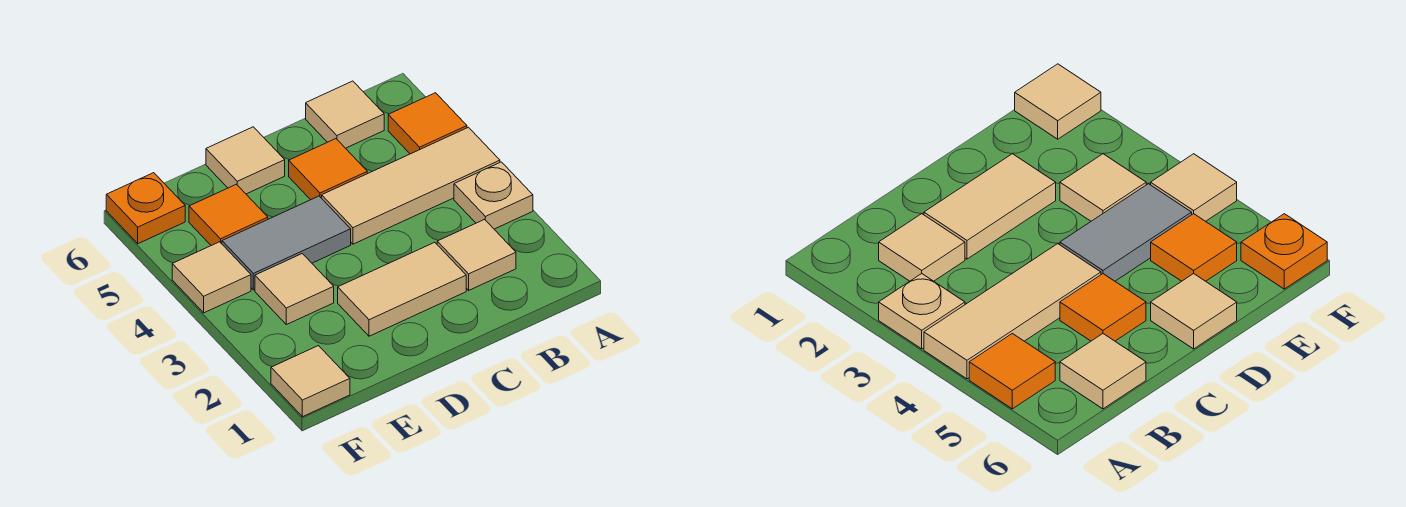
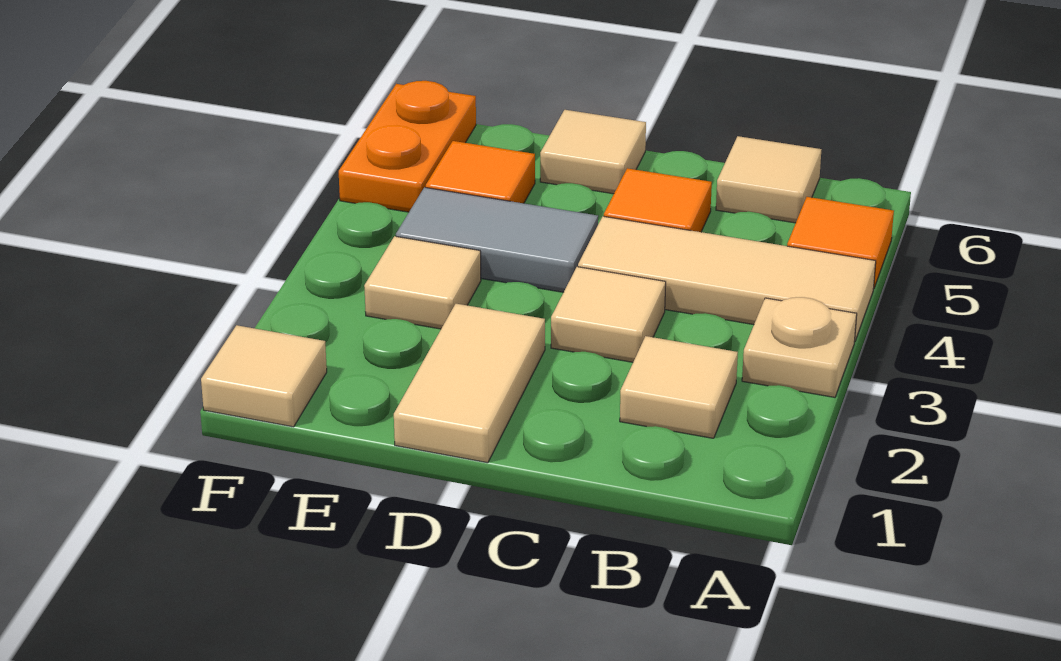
tan tile C2:D2 level 1 -> tan tile D1:D2 level 1
tan tile F4 level 1 -> tan tile C3 level 1
orange plate F6 level 1 -> orange plate F5:F6 level 1

